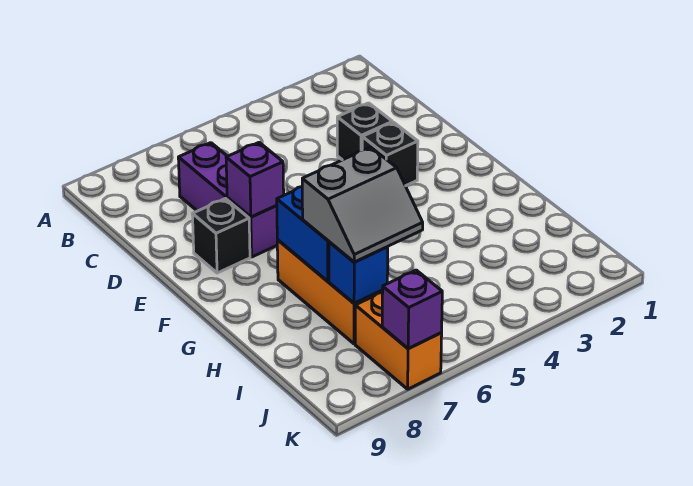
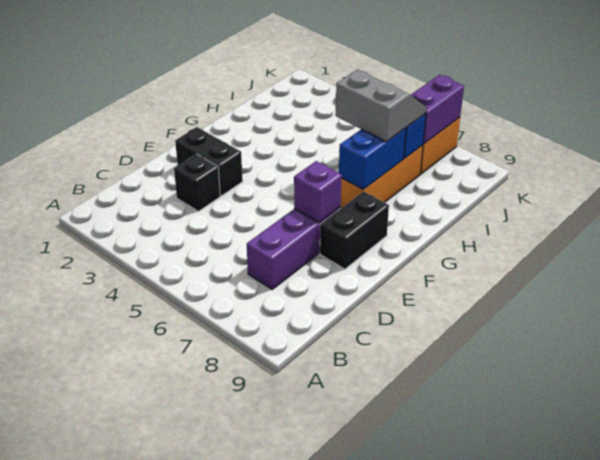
black brick E3 level 1 -> black brick E2:E3 level 1
black brick E8 level 1 -> black brick E8:F8 level 1
purple brick K7 level 2 -> purple brick J7:K7 level 2

